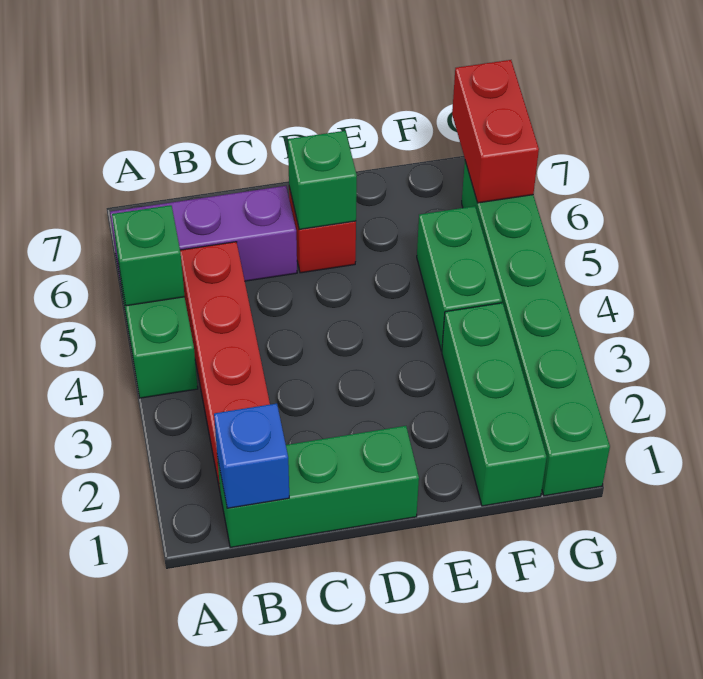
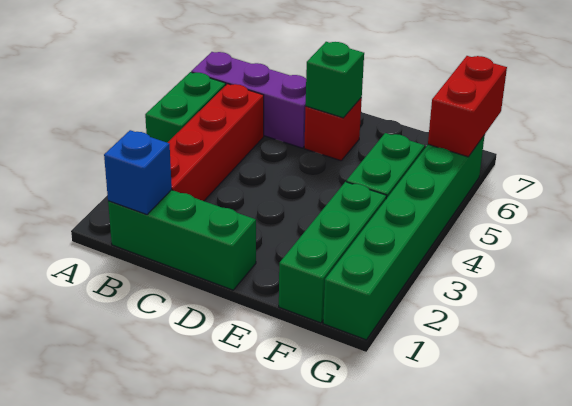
green brick A5 level 2 -> none

